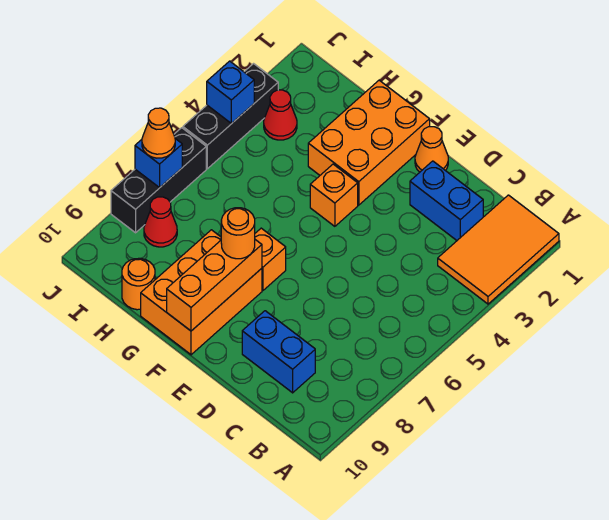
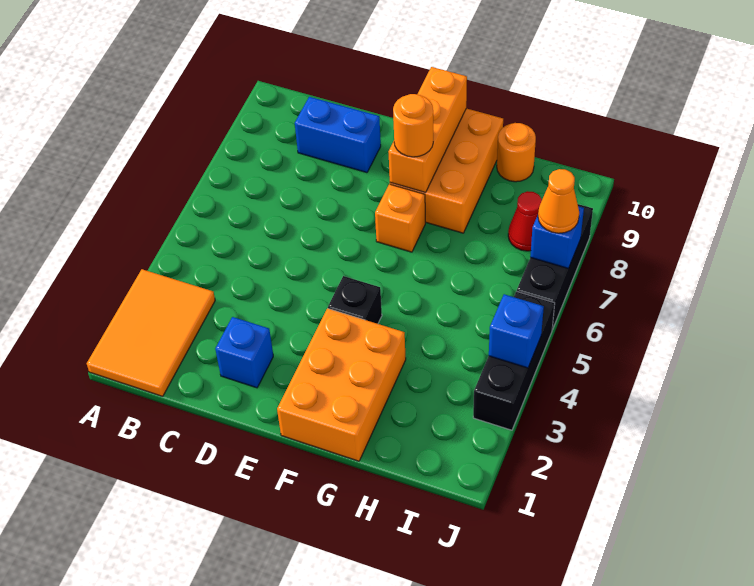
blue brick C2:D2 level 1 -> blue brick D2 level 1
orange cone E1 level 1 -> none
orange brick F4 level 1 -> black brick F4 level 1
red cone I3 level 1 -> none

